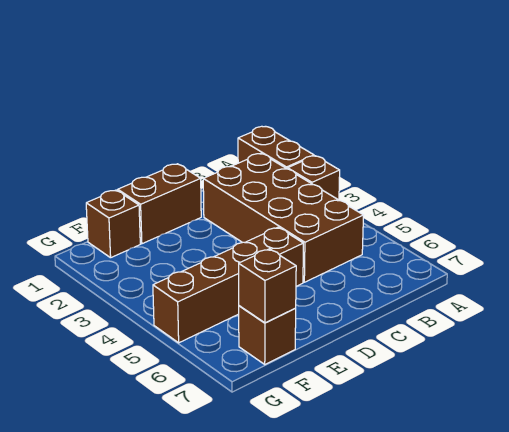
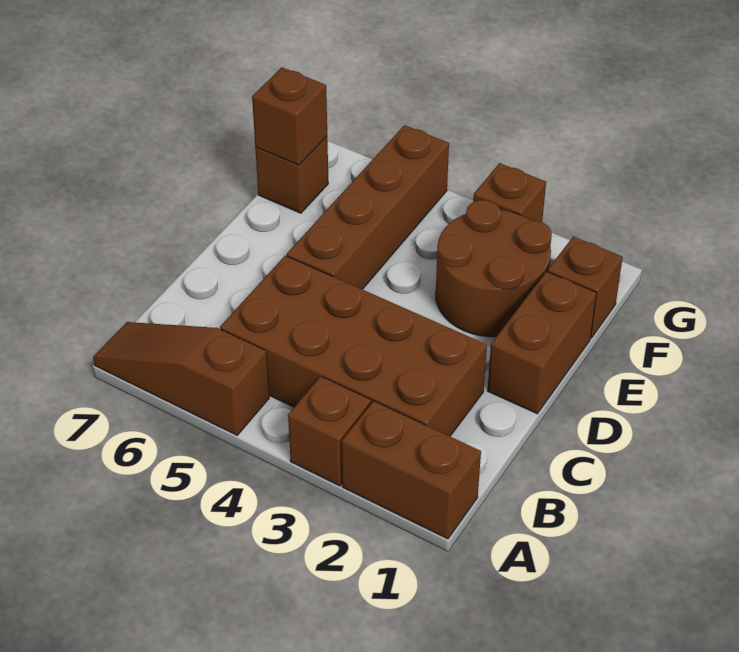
none -> brown slope A5:A7 level 1 top 5
none -> brown round brick E2:F3 level 1
none -> brown brick G3 level 1

